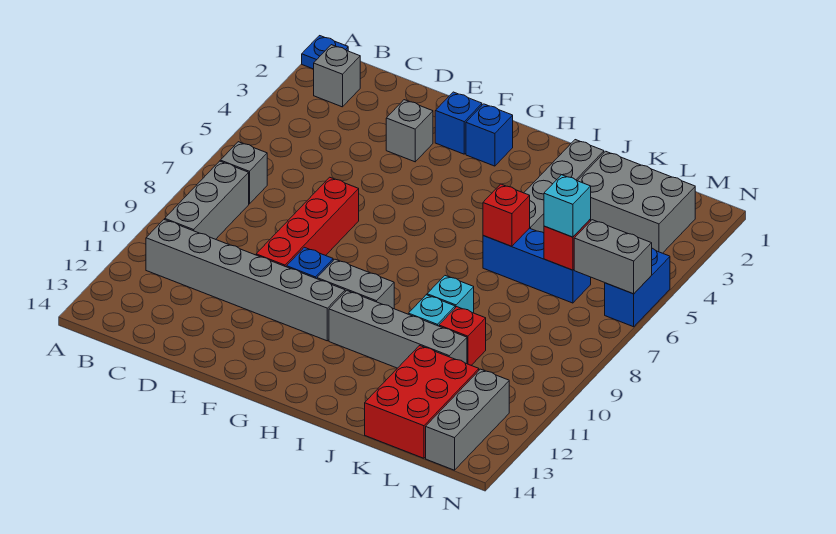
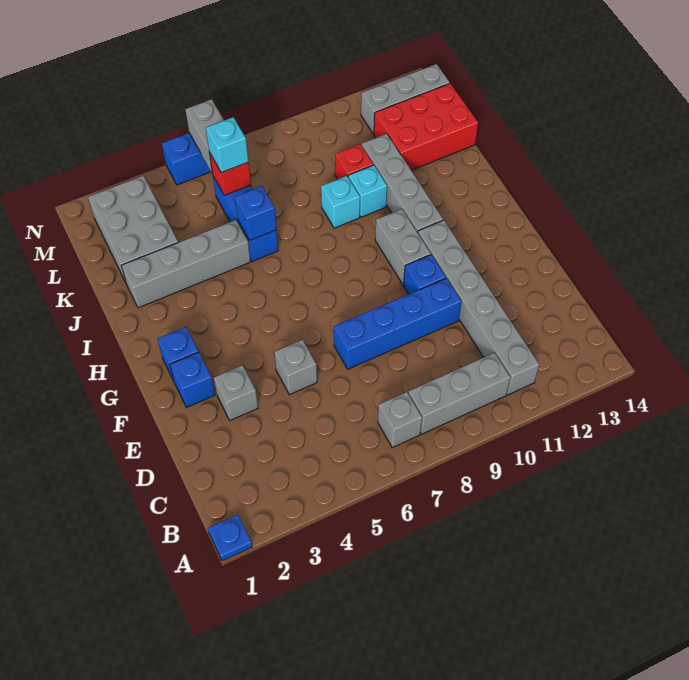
grey brick B2 level 1 -> grey brick E5 level 1
red brick E7:E10 level 1 -> blue brick E7:E10 level 1
red brick J6 level 2 -> blue brick J6 level 2

